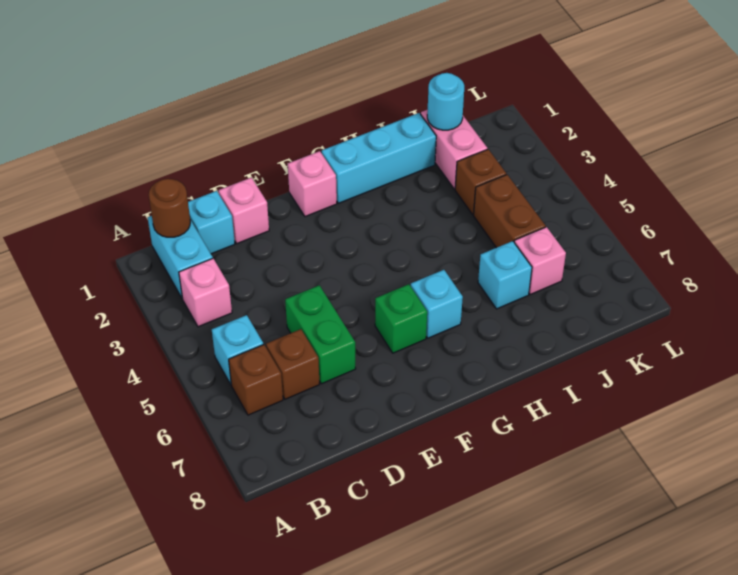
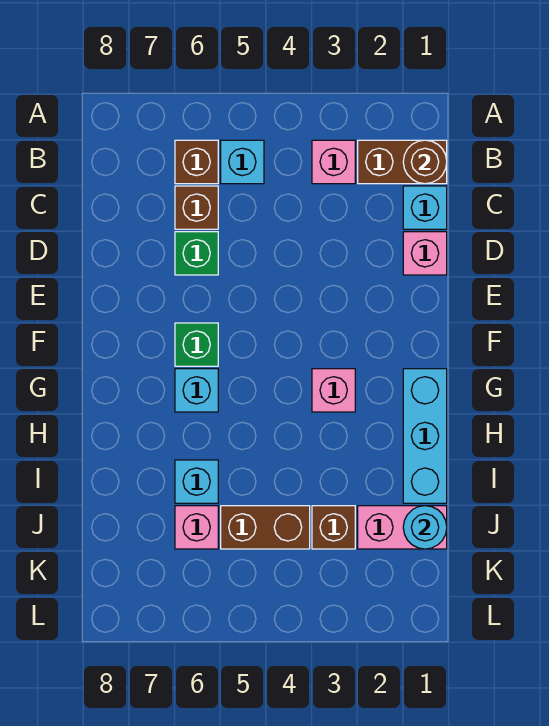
cyan brick B1:B2 level 1 -> brown brick B1:B2 level 1
green brick D5:D6 level 1 -> green brick D6 level 1
pink brick F1 level 1 -> pink brick G3 level 1

